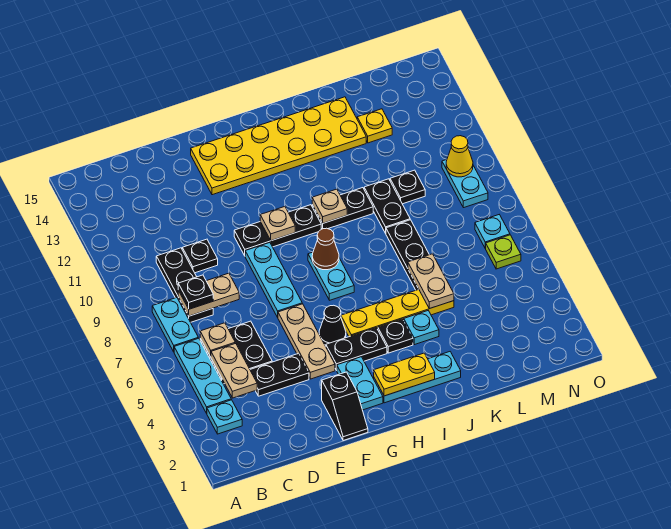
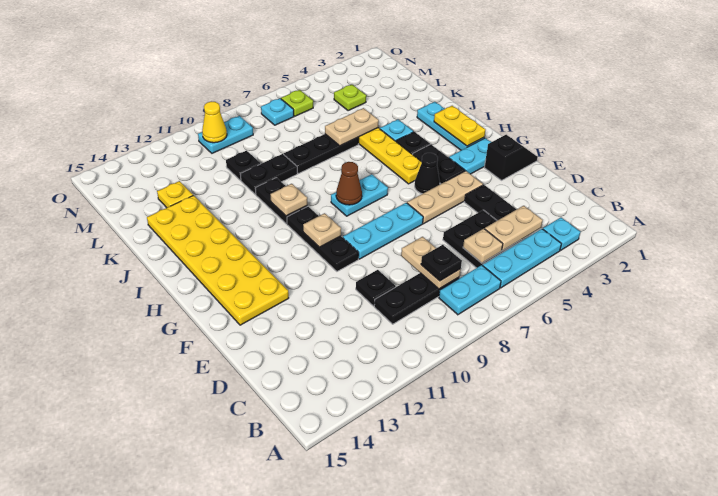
none -> lime plate M4 level 1

